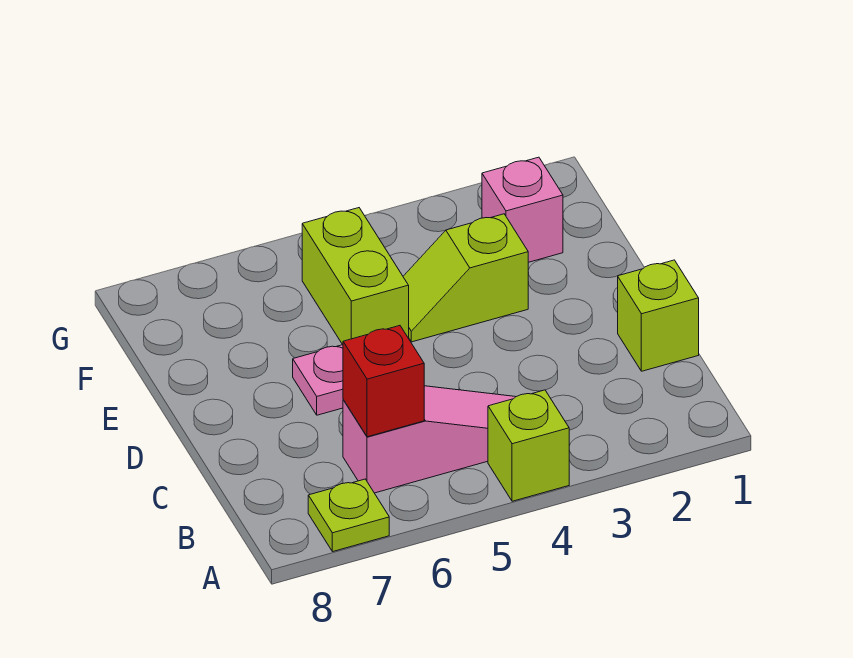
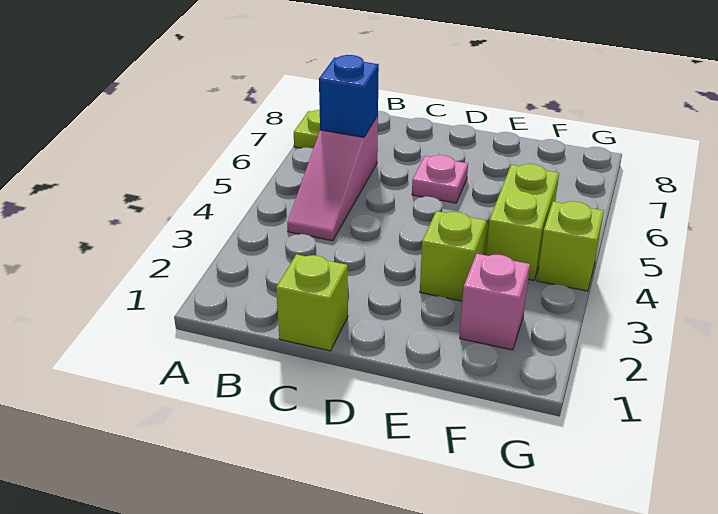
lime brick A4 level 1 -> lime brick G4 level 1
red brick B6 level 2 -> blue brick B6 level 2
lime brick E5:F5 level 1 -> lime brick F4:F5 level 1

